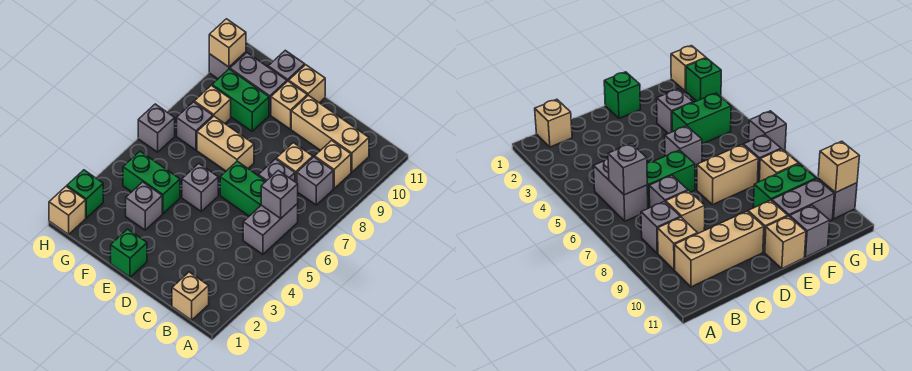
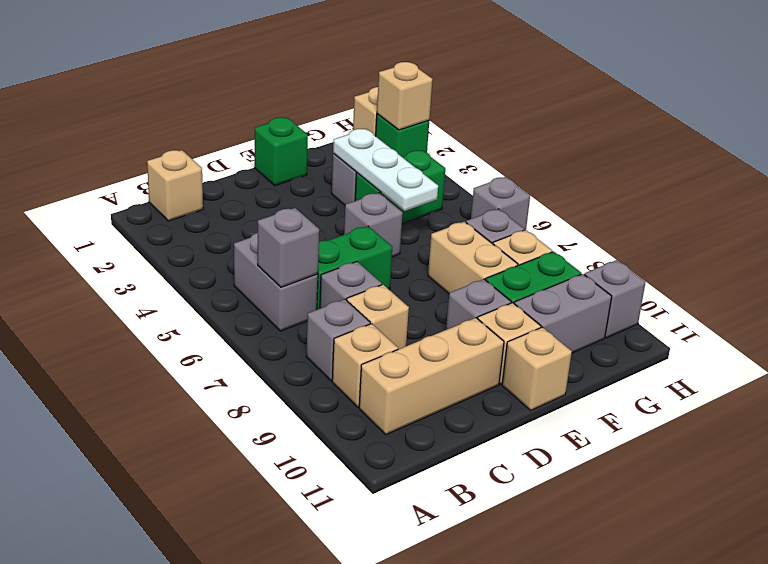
tan brick E7:F7 level 1 -> tan brick F7:F8 level 1
none -> white plate F3:F5 level 2
grey brick F11 level 1 -> grey brick E9 level 1
tan brick H10 level 2 -> tan brick H2 level 2

